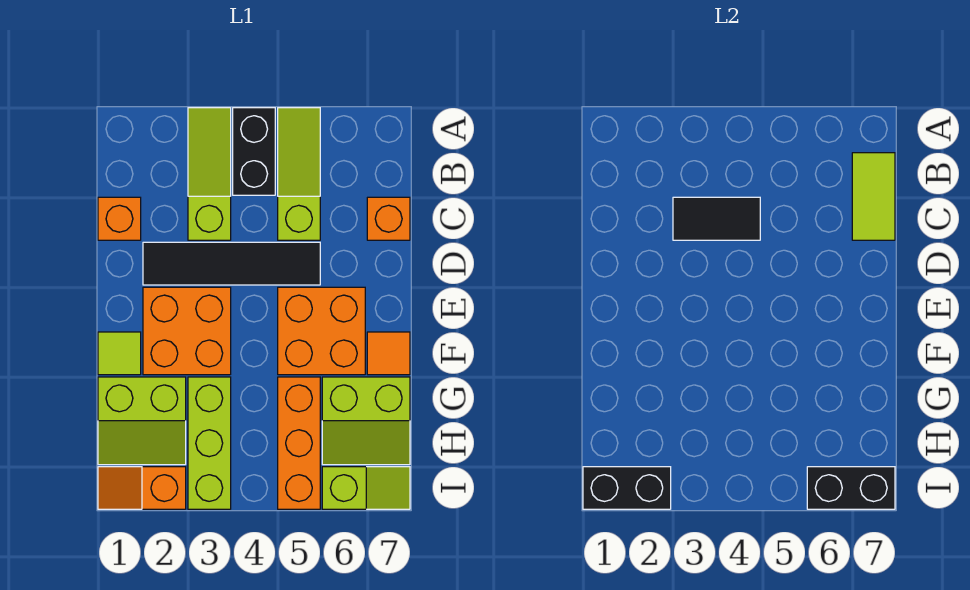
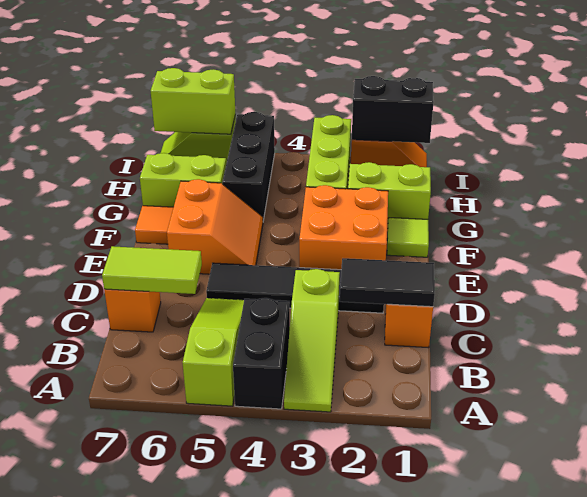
lime slope A5:C5 level 1 top C -> lime slope A5:C5 level 1 top A
lime tile B7:C7 level 2 -> lime tile C6:C7 level 2
black tile C3:C4 level 2 -> black tile C1:C2 level 2
orange brick E5:F6 level 1 -> orange slope E5:F6 level 1 top 6
orange brick G5:I5 level 1 -> black brick G5:I5 level 1
black brick I6:I7 level 2 -> lime brick I6:I7 level 2

